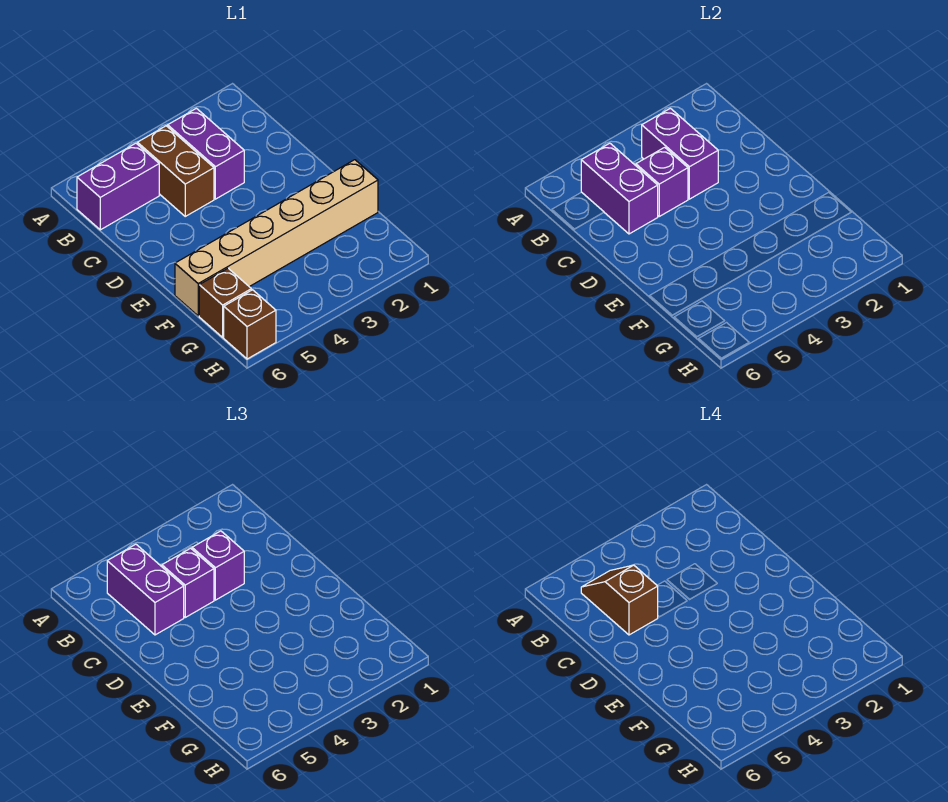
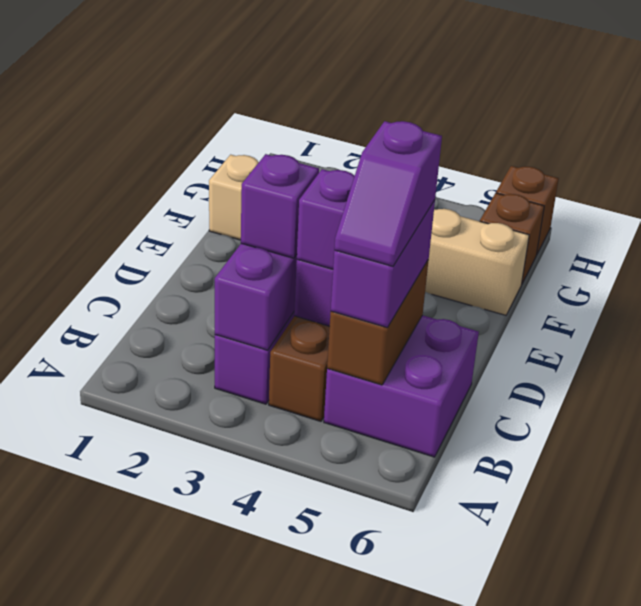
purple brick B5:B6 level 1 -> purple brick B5:C6 level 1
purple brick B5:C5 level 2 -> brown brick B5:C5 level 2
brown slope B5:C5 level 4 top C -> purple slope B5:C5 level 4 top C

